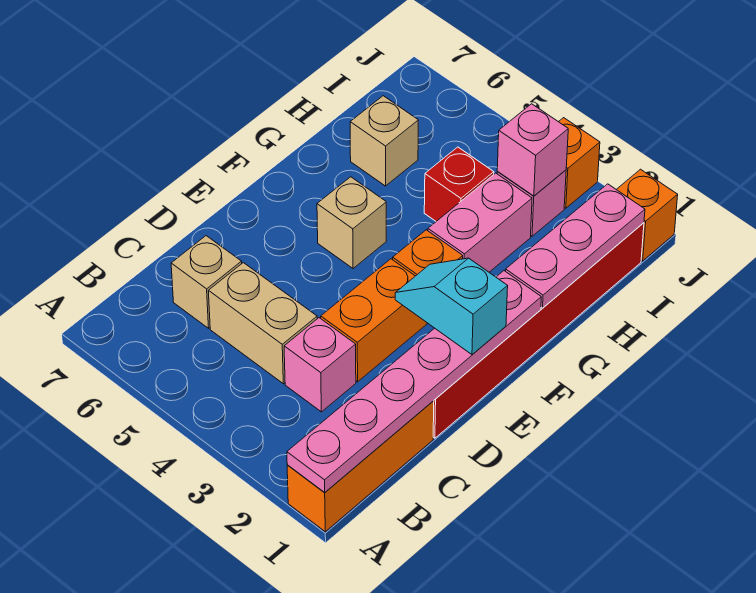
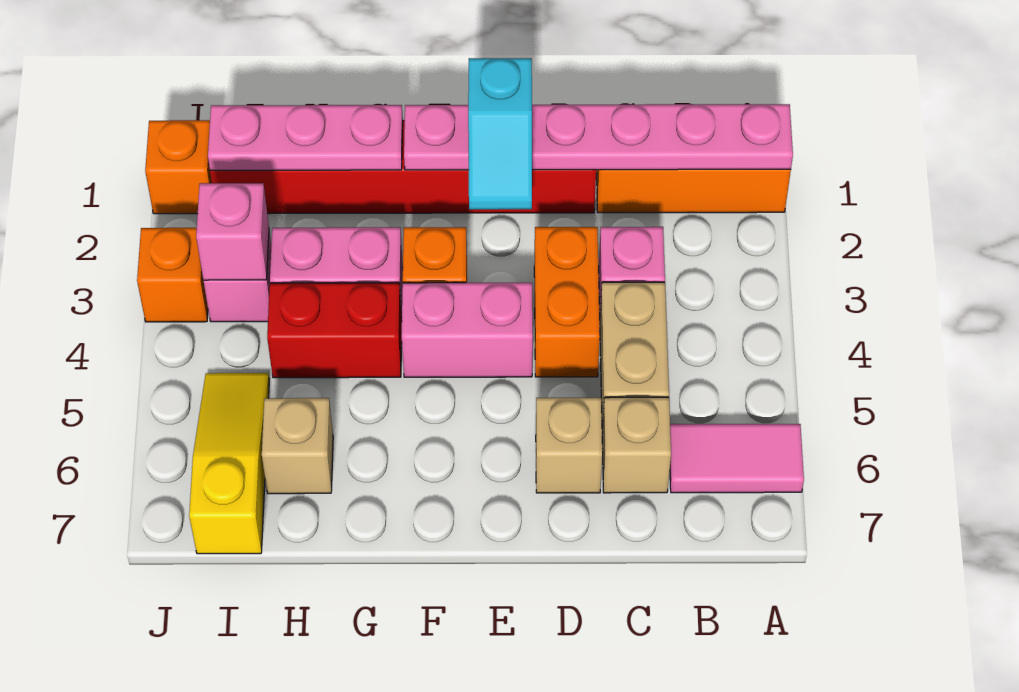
none -> pink tile A6:B6 level 1
orange brick D3:E3 level 1 -> orange brick D3:D4 level 1
none -> pink brick E4:F4 level 1
tan brick F5 level 1 -> tan brick D6 level 1
red brick H4 level 1 -> red brick G4:H4 level 1
none -> yellow slope I5:I7 level 1 top 7

